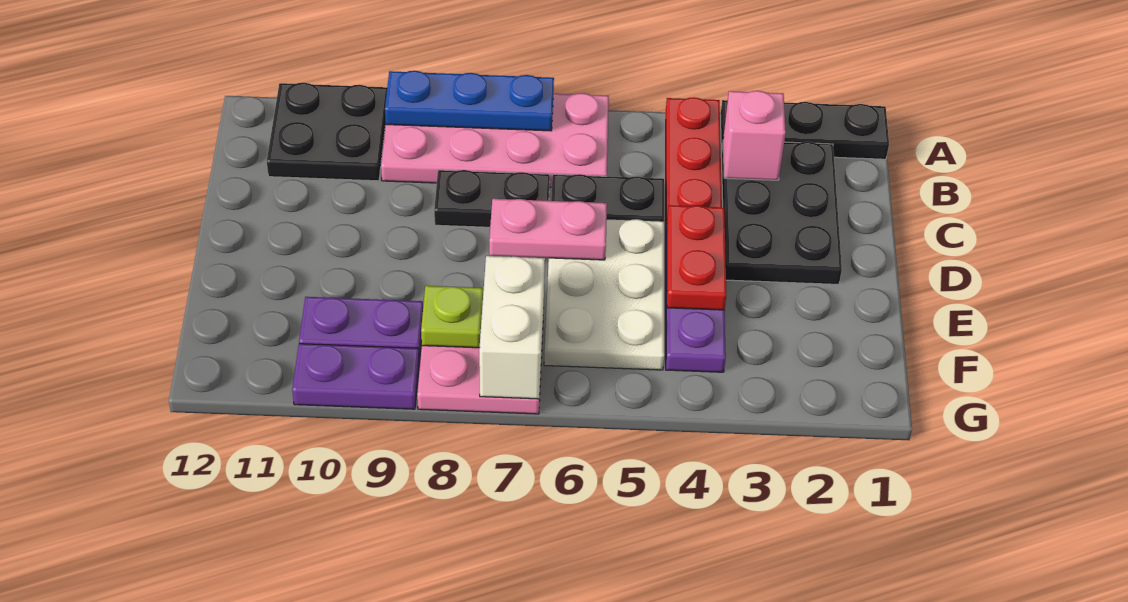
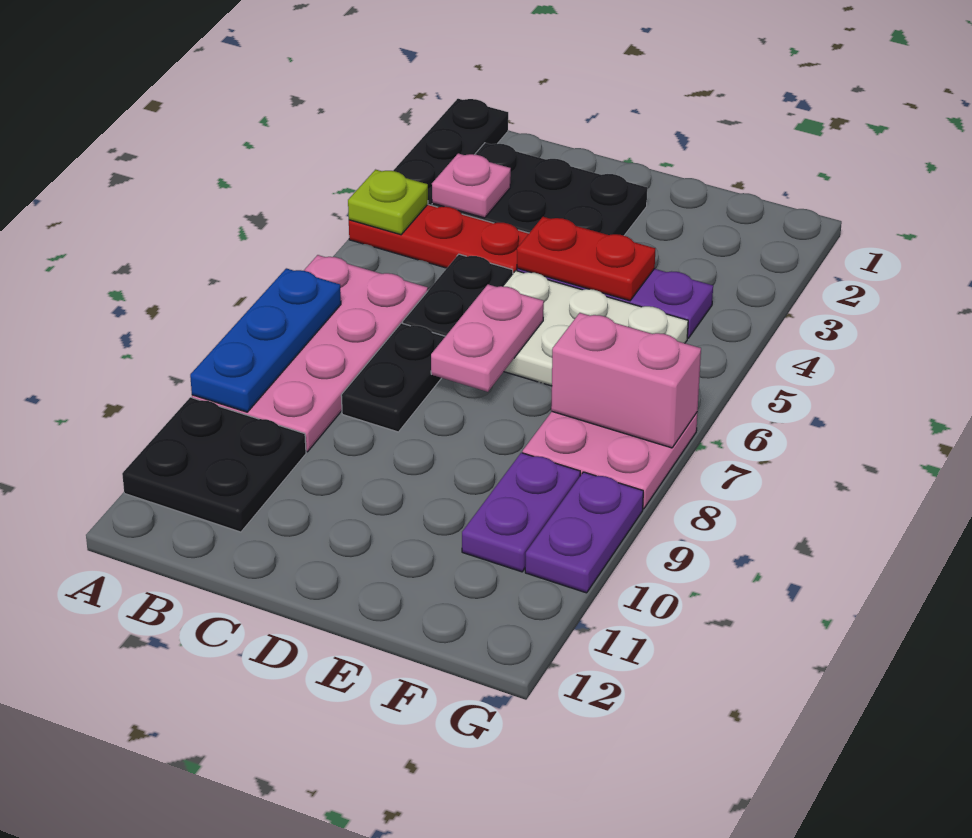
pink brick B3 level 2 -> pink plate B3 level 2
white brick F7:G7 level 2 -> pink brick F7:G7 level 2
lime plate F8 level 2 -> lime plate A4 level 2

